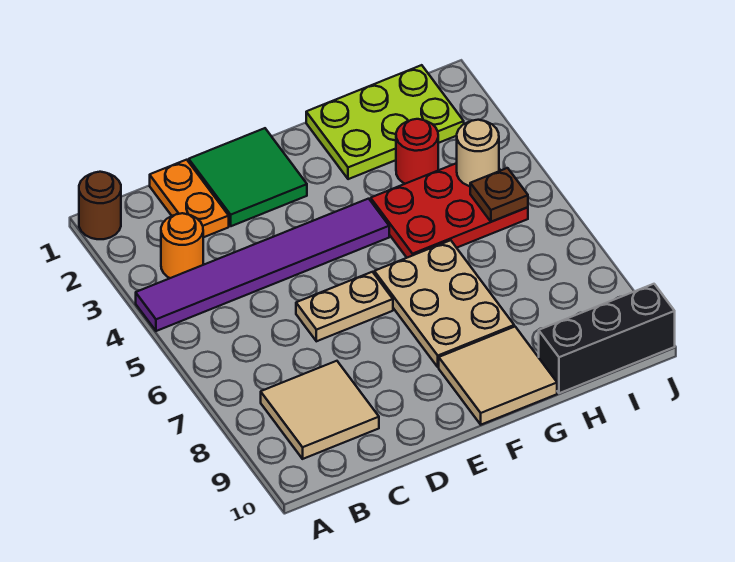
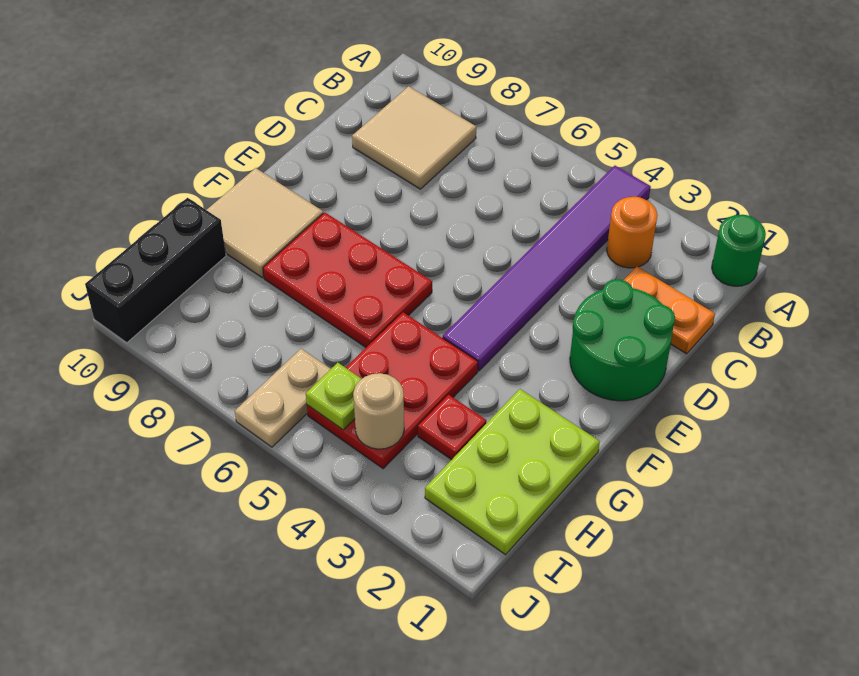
brown round brick A1 level 1 -> green round brick A1 level 1
green tile D1:E2 level 1 -> green round brick D1:E2 level 1
tan plate D6:E6 level 1 -> tan plate I6:J6 level 1
tan plate F6:G8 level 1 -> red plate F6:G8 level 1
red round brick H3 level 1 -> red plate H3 level 1
brown plate I5 level 2 -> lime plate I5 level 2

